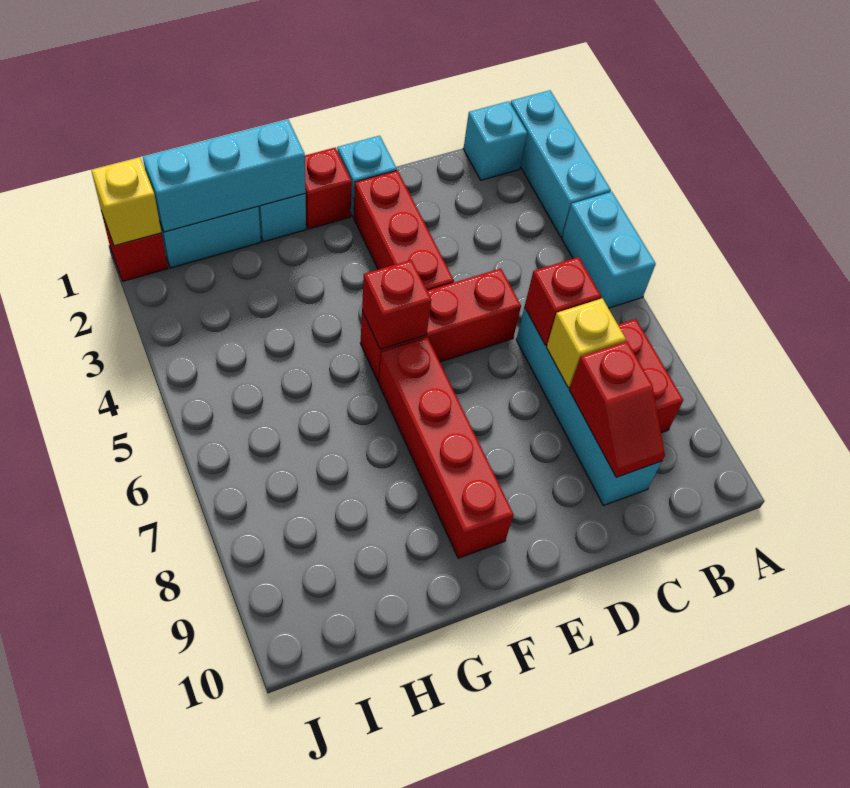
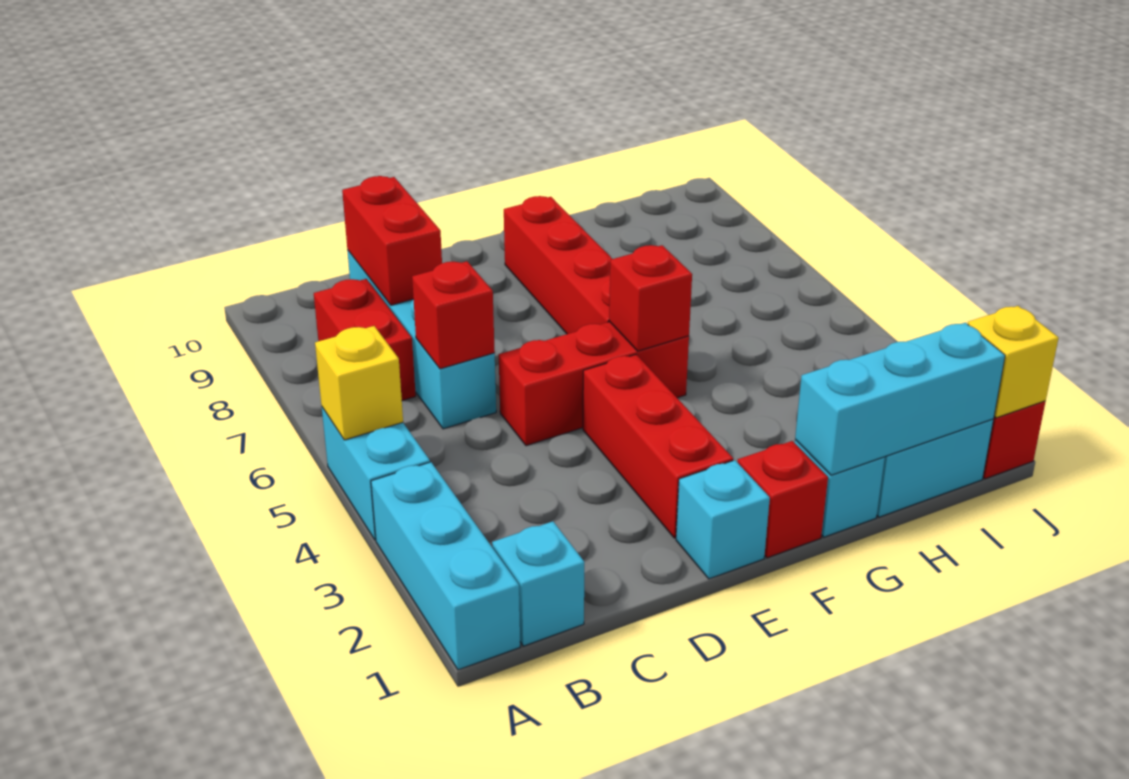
yellow brick C7 level 2 -> yellow brick A5 level 2
red slope C8:C9 level 2 top 8 -> red brick C8:C9 level 2

